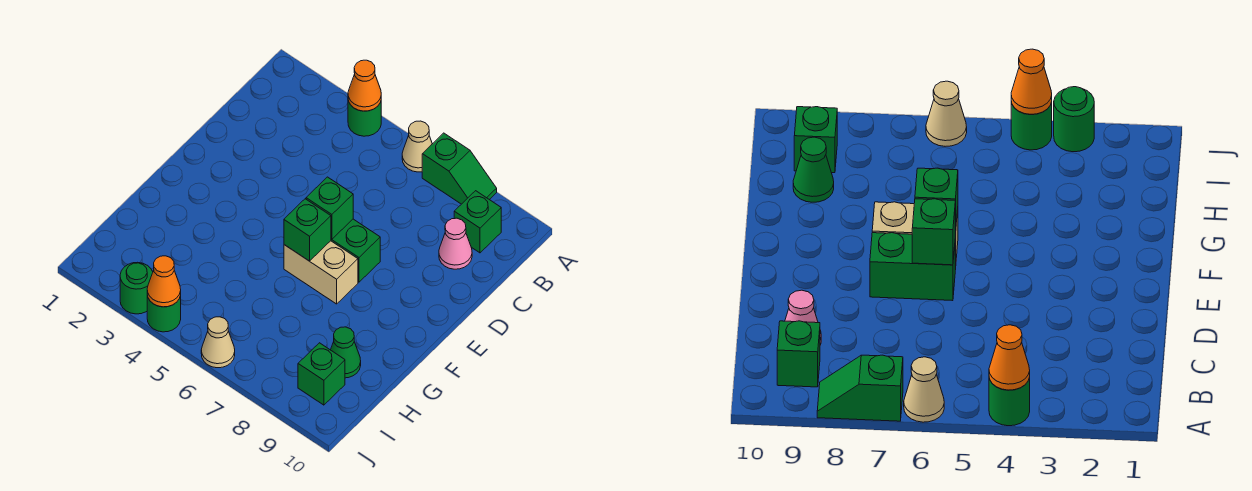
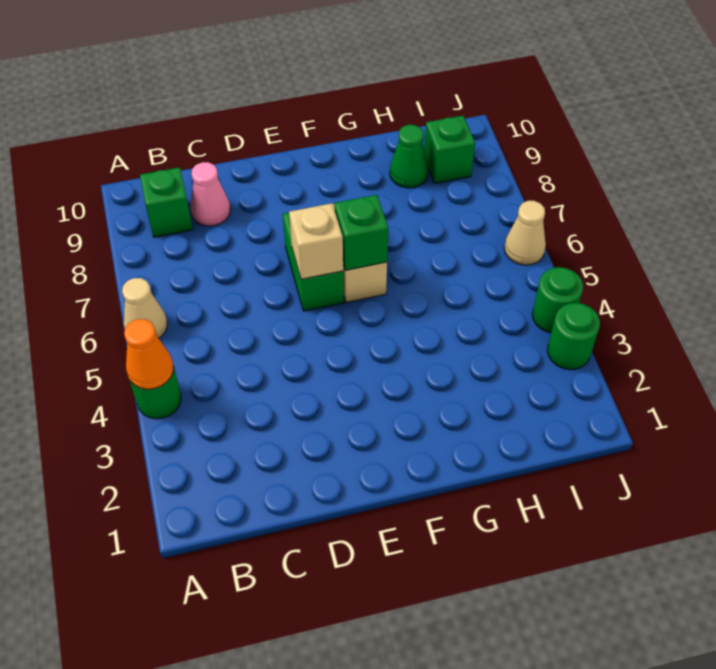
green slope A7:A8 level 1 top 7 -> none
green brick E6 level 2 -> tan brick E6 level 2
orange cone J4 level 2 -> none

